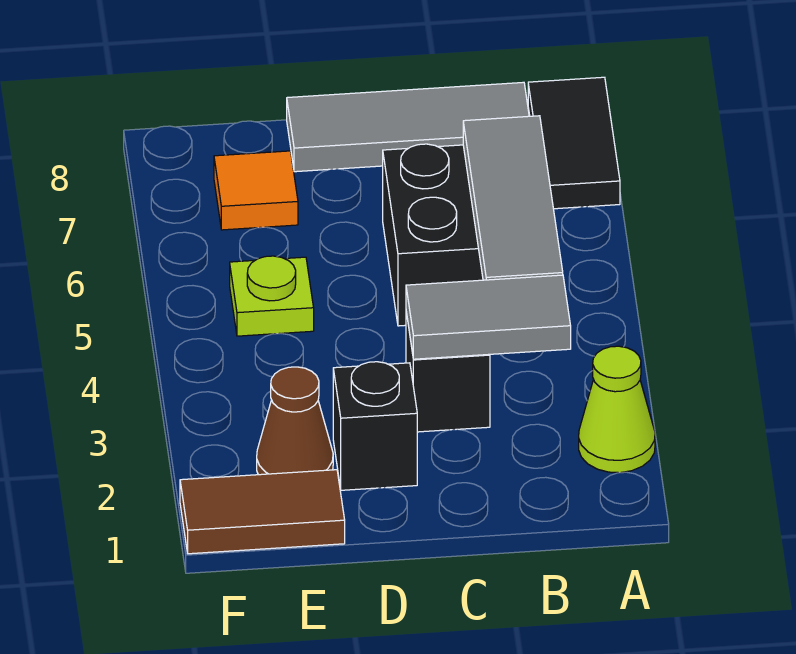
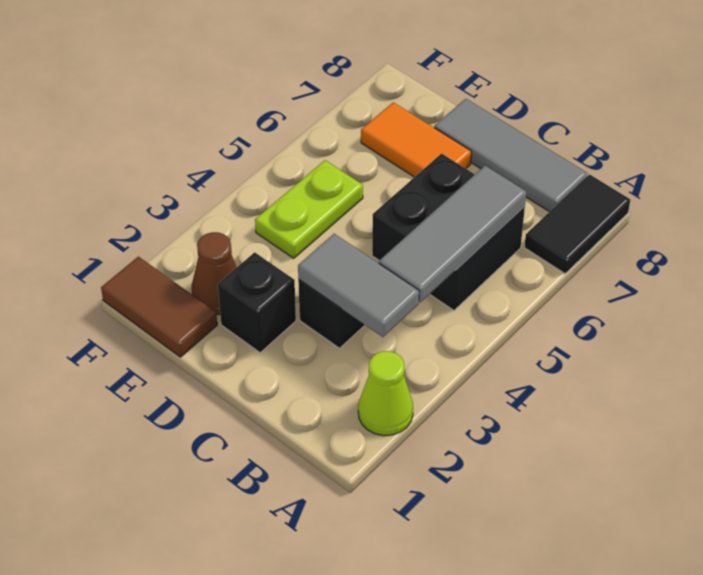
lime plate E5 level 1 -> lime plate E4:E5 level 1
orange tile E7 level 1 -> orange tile D7:E7 level 1

